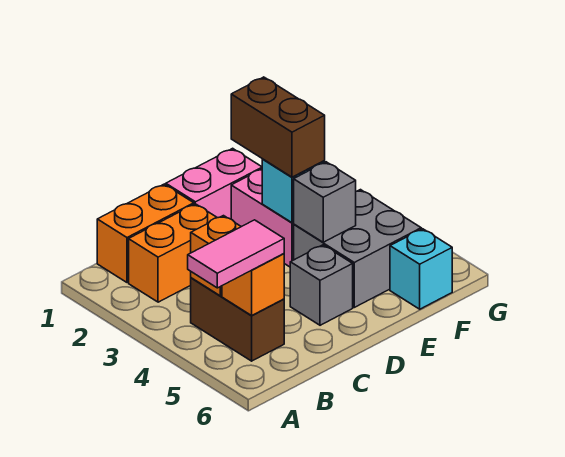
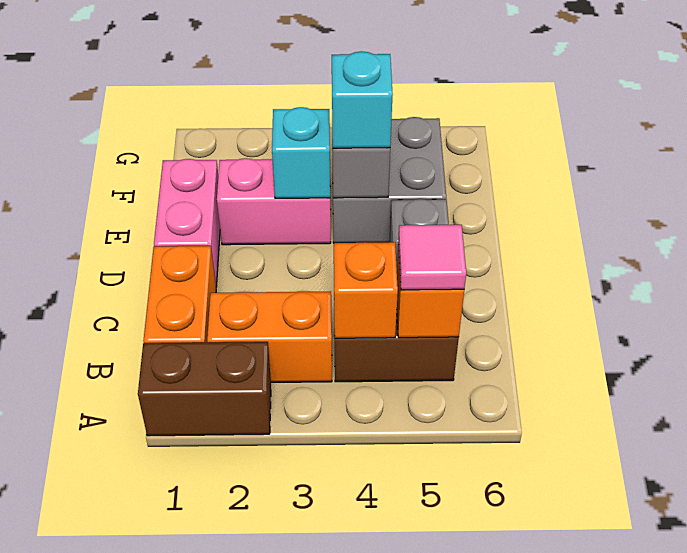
pink tile A5:B5 level 3 -> pink tile B5 level 3
orange brick B2:C2 level 1 -> orange brick B2:B3 level 1
brown brick E2:E3 level 3 -> brown brick A1:A2 level 1
cyan brick F6 level 1 -> cyan brick E4 level 3

